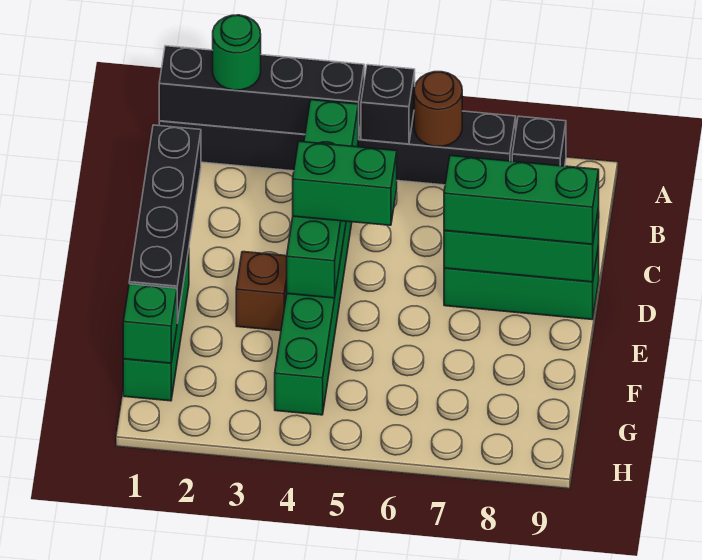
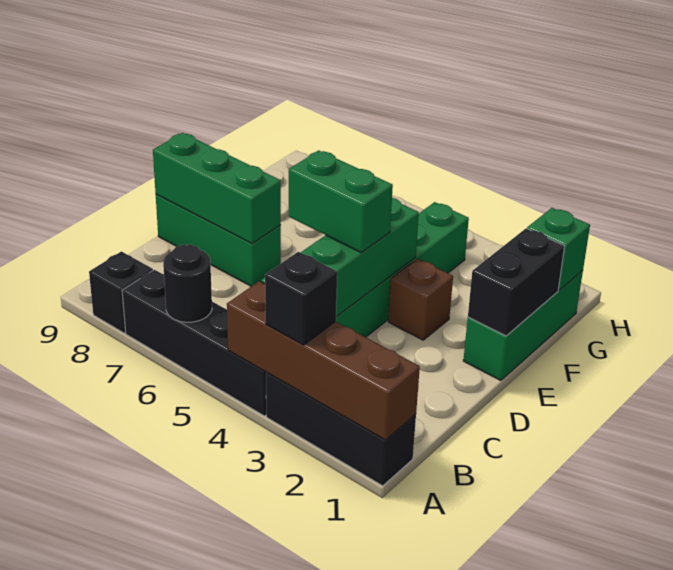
black brick A1:A4 level 2 -> brown brick A1:A4 level 2
green round brick A2 level 3 -> none
black brick A5 level 2 -> black brick A3 level 3
brown round brick A6 level 2 -> black round brick A6 level 2
black brick C1:F1 level 2 -> black brick E1:F1 level 2
green brick D7:D9 level 3 -> none

